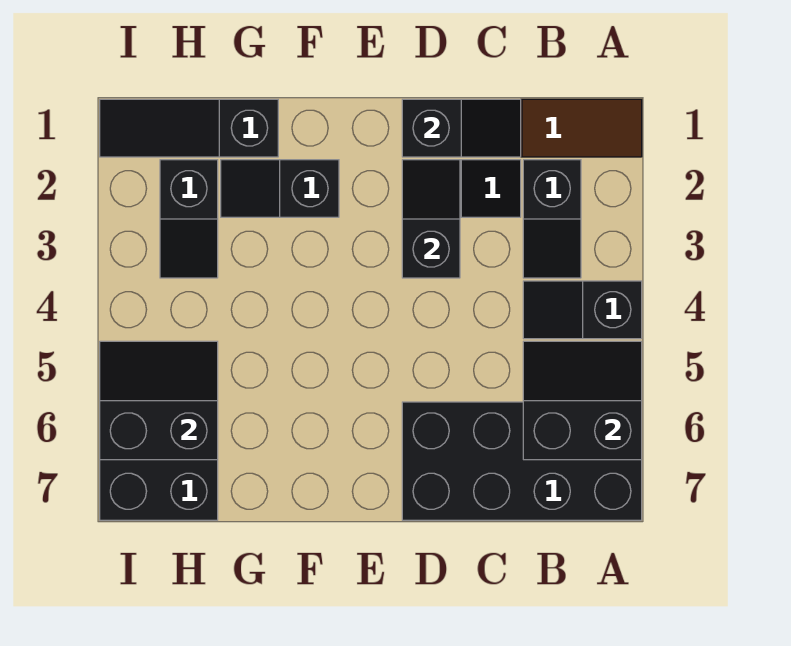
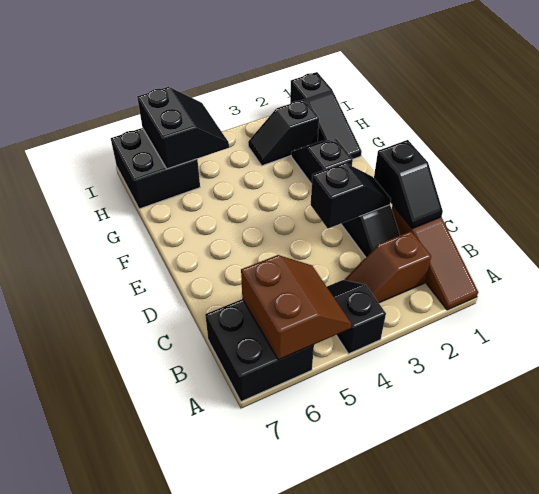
black slope A5:B6 level 2 top 6 -> brown slope A5:B6 level 2 top 6
black brick A6:D7 level 1 -> black brick A6:B7 level 1
black slope B2:B3 level 1 top 2 -> brown slope B2:B3 level 1 top 2
black slope G1:I1 level 1 top G -> black slope G1:I1 level 1 top I

